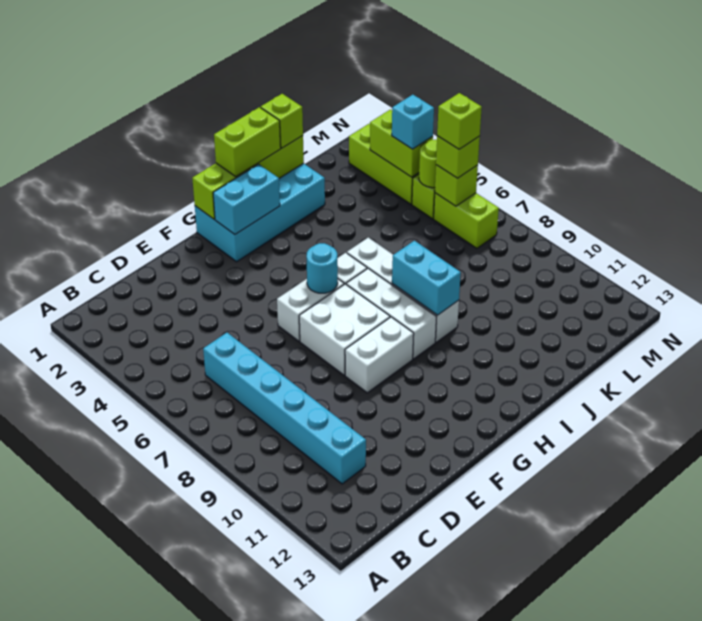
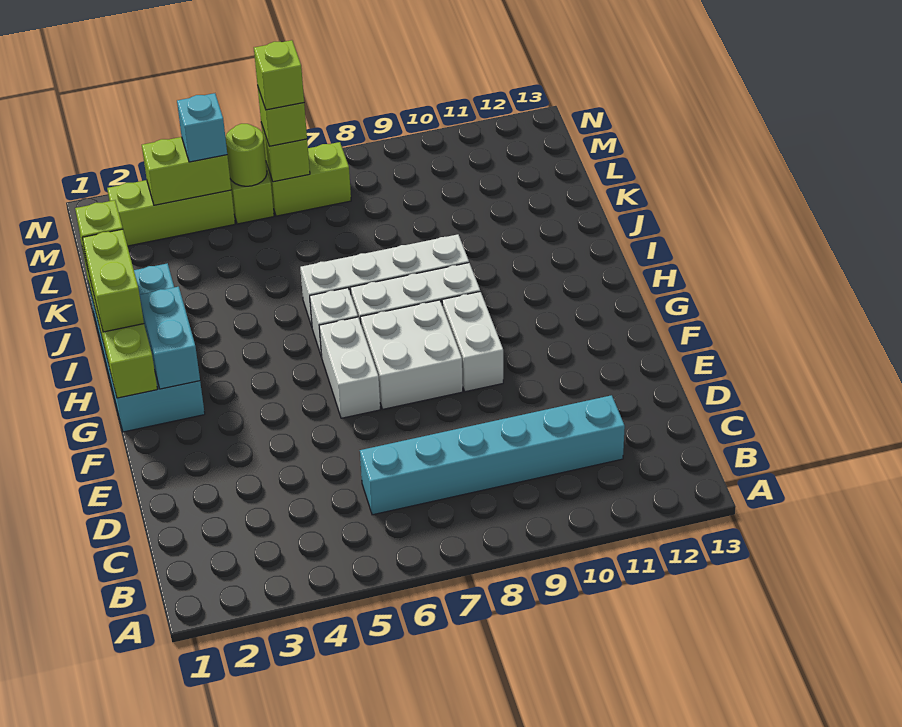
cyan round brick G6 level 2 -> none
cyan brick I8:I9 level 2 -> none

